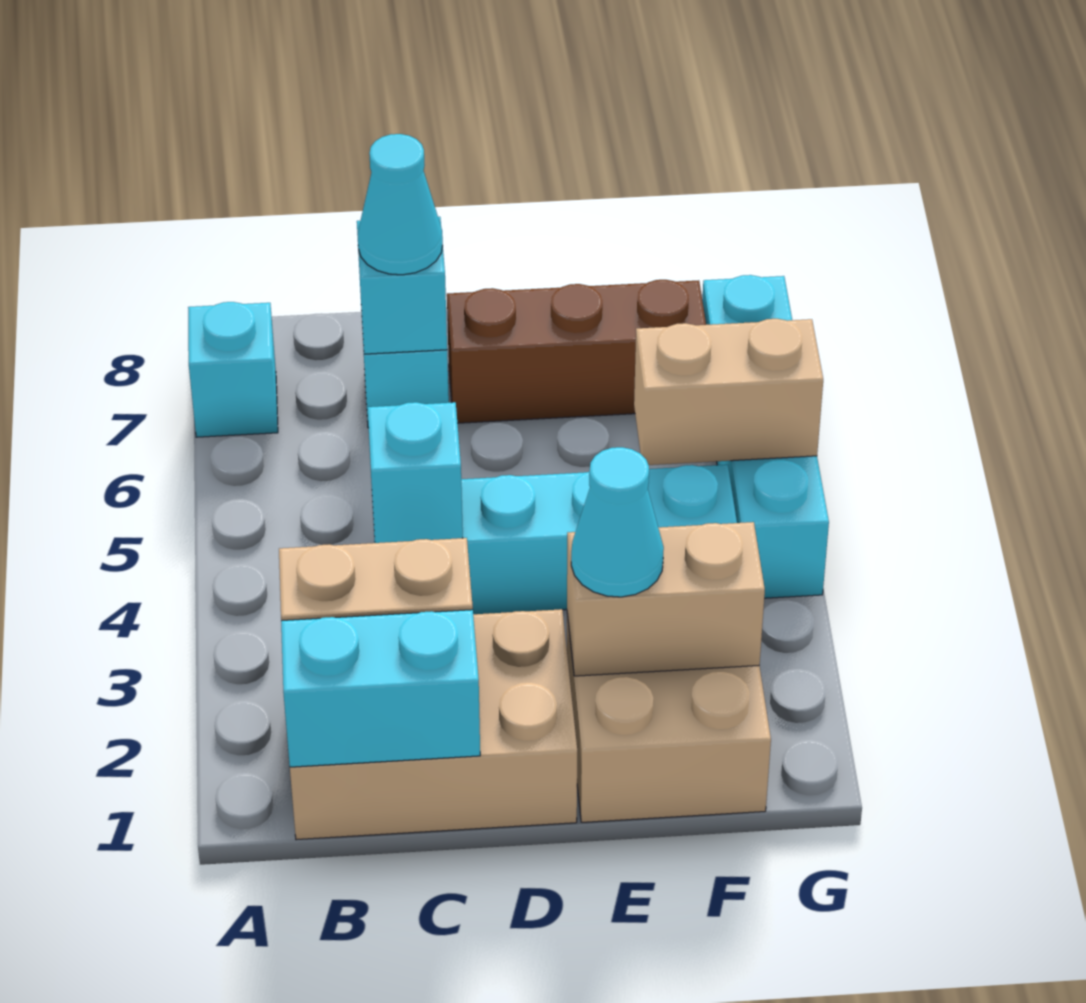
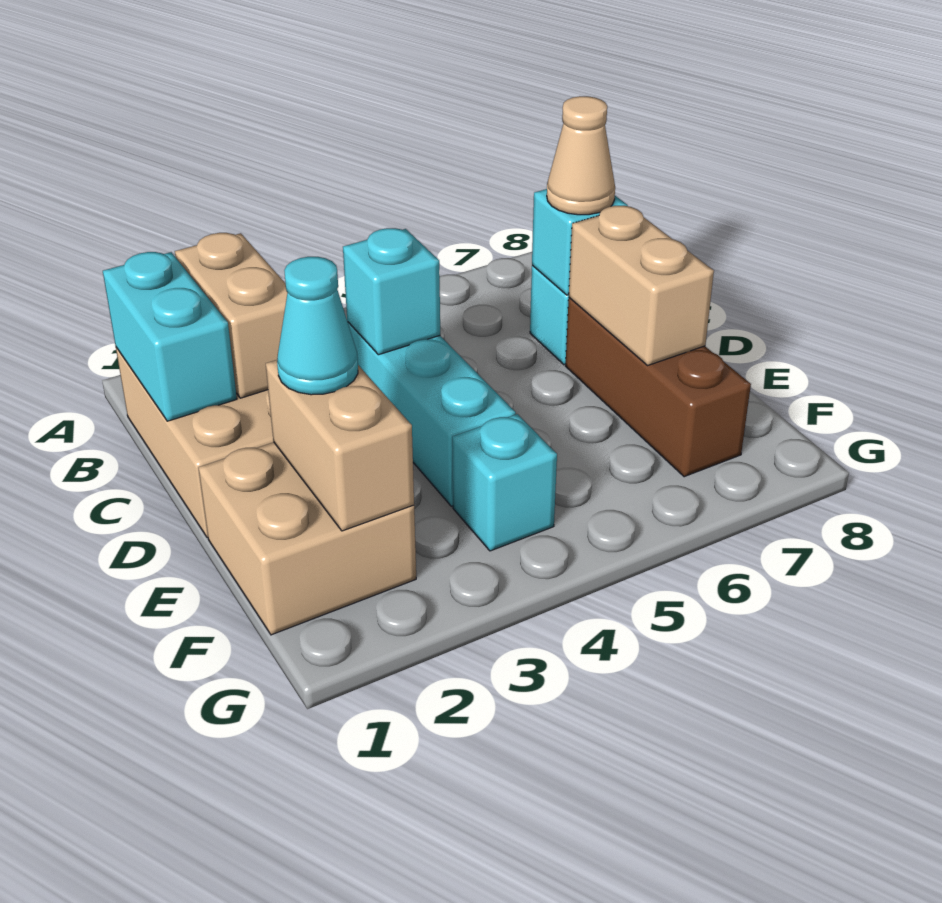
cyan brick A7 level 1 -> none
cyan cone C7 level 3 -> tan cone C7 level 3
tan brick F5:G5 level 2 -> tan brick D7:E7 level 2
cyan brick G4:G7 level 1 -> none

